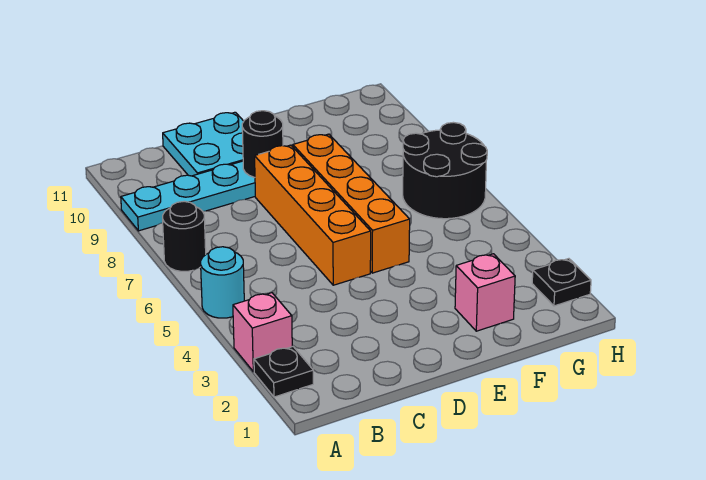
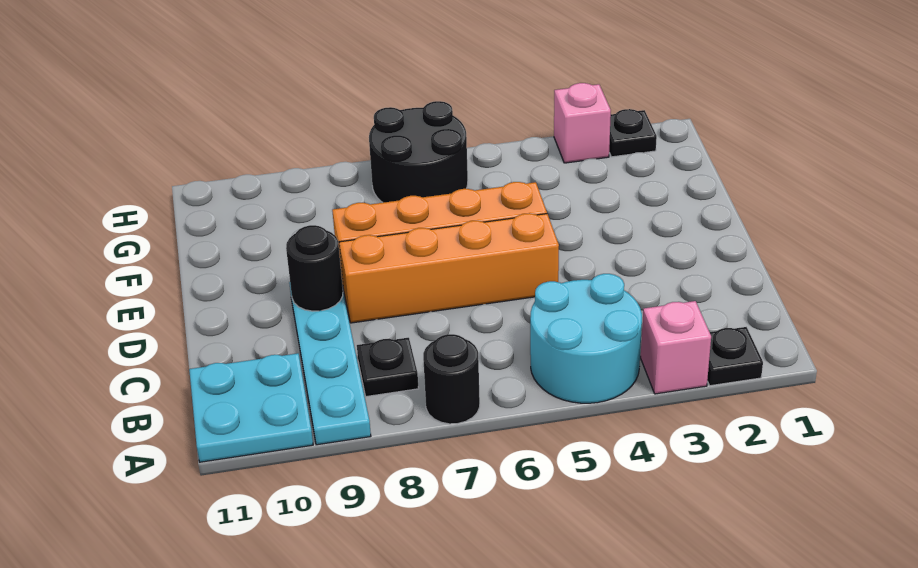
cyan round brick A5 level 1 -> cyan round brick A4:B5 level 1
none -> black plate B8 level 1
cyan plate C10:D11 level 1 -> cyan plate A10:B11 level 1
pink brick F2 level 1 -> pink brick H3 level 1

